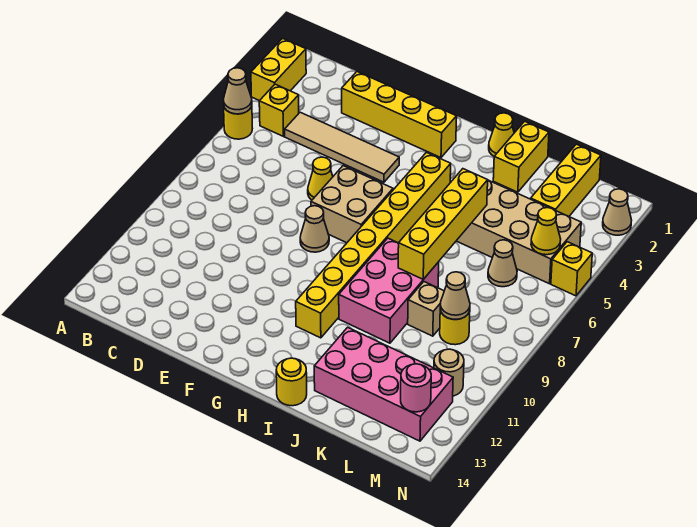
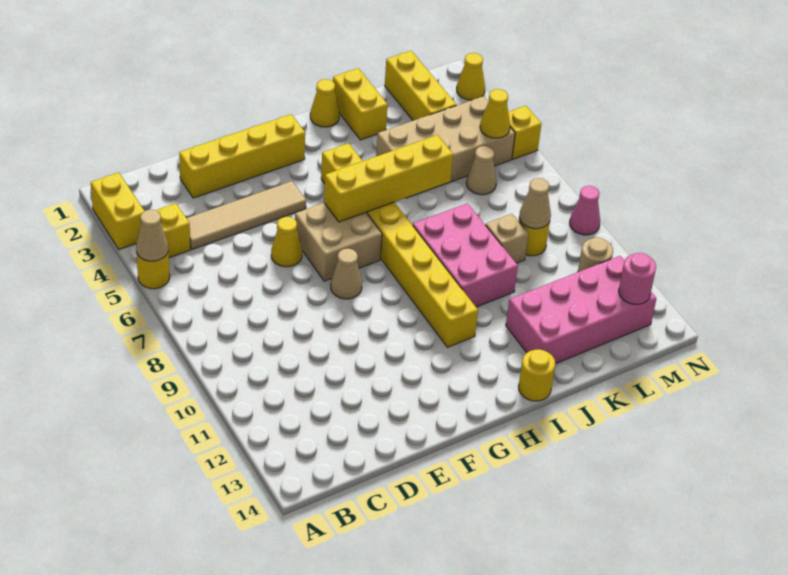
yellow brick J5:J8 level 2 -> yellow brick G6:J6 level 2
tan cone N2 level 1 -> yellow cone N2 level 1
none -> pink cone N9 level 1

